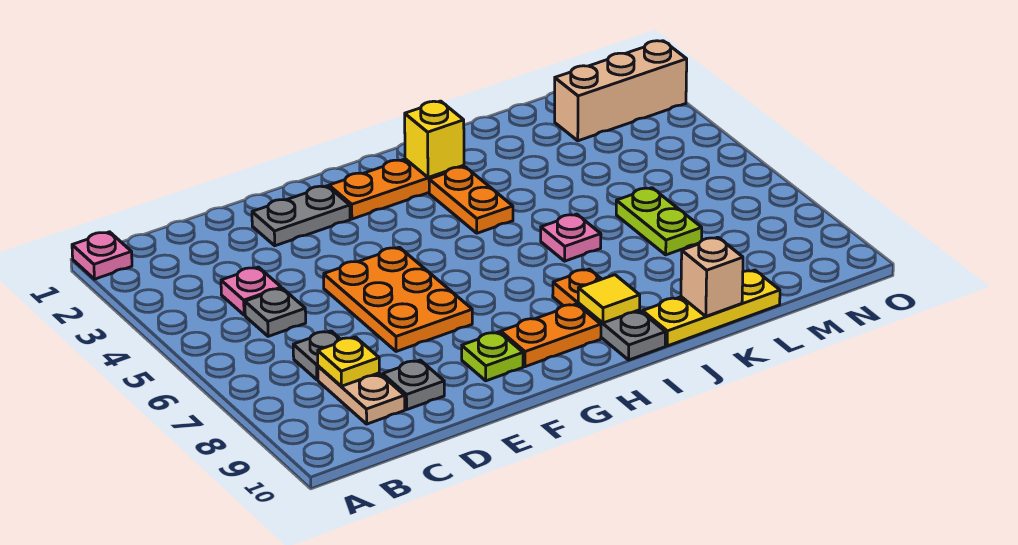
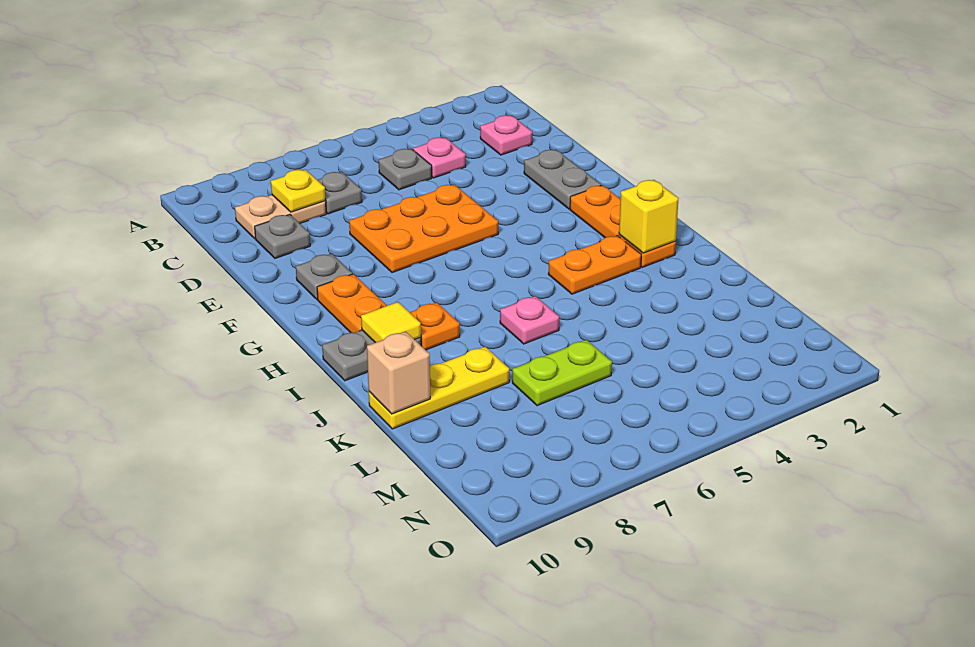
pink plate A1 level 1 -> pink plate C2 level 1
lime plate F9 level 1 -> grey plate F9 level 1
yellow plate J10:L10 level 1 -> yellow plate K8:K10 level 1
tan brick M2:O2 level 1 -> none

